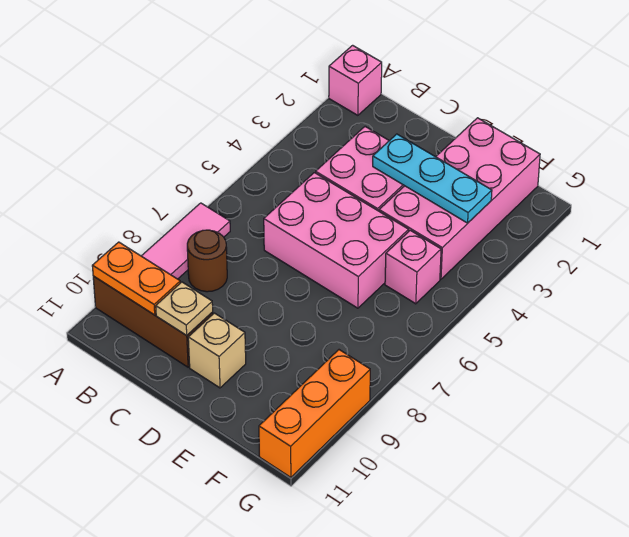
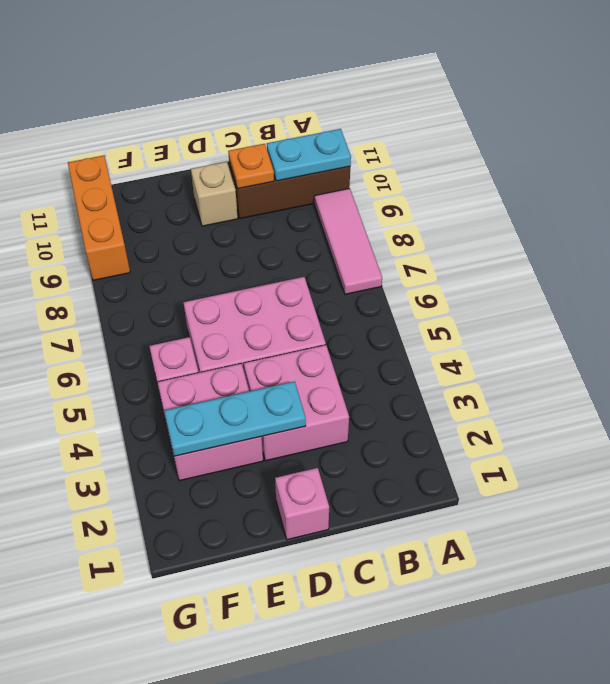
pink brick A1 level 1 -> pink brick D1 level 1
orange plate A10:B10 level 2 -> cyan plate A10:B10 level 2
brown round brick B8 level 1 -> none
tan plate C10 level 2 -> orange plate C10 level 2
pink brick E1:F4 level 1 -> pink brick E3:F4 level 1

